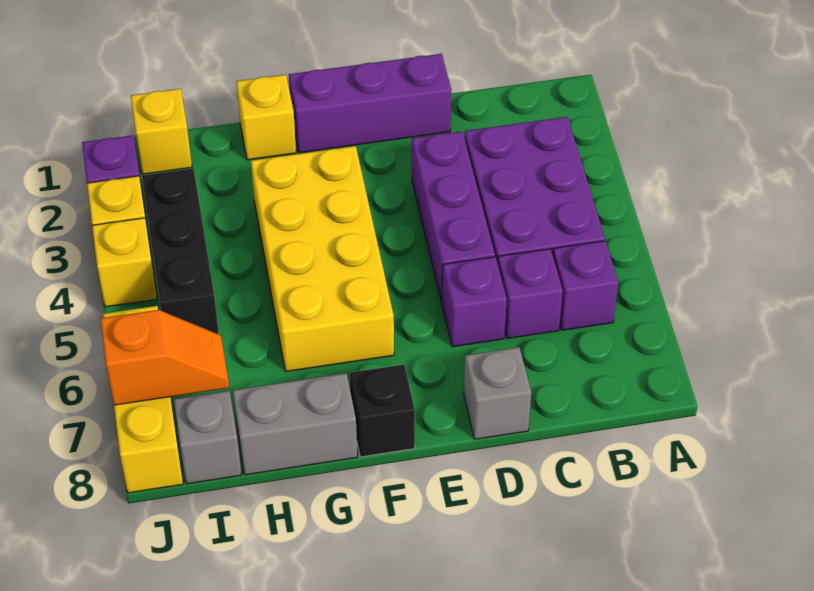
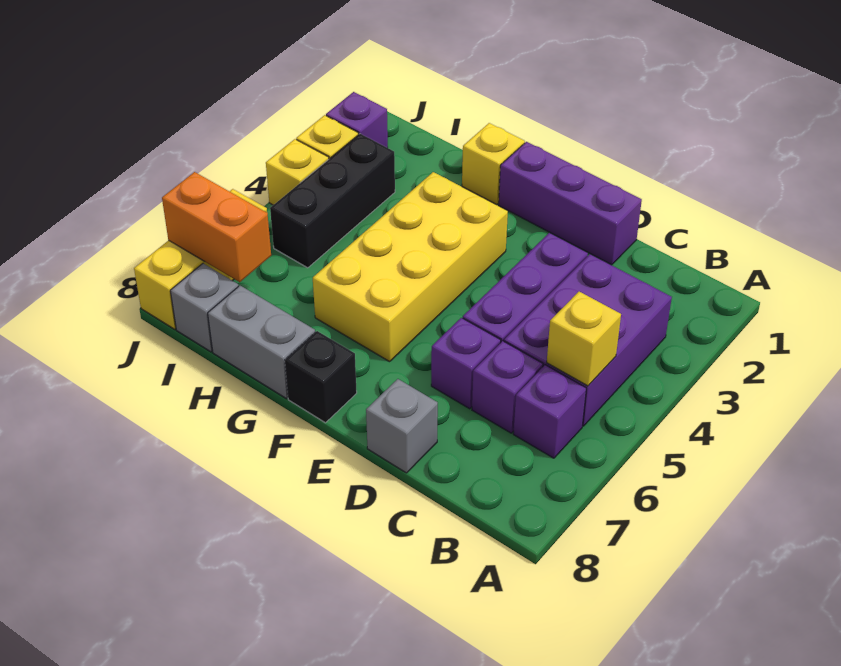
yellow brick I1 level 1 -> yellow brick B5 level 2
orange slope I7:J7 level 2 top J -> orange brick I7:J7 level 2

